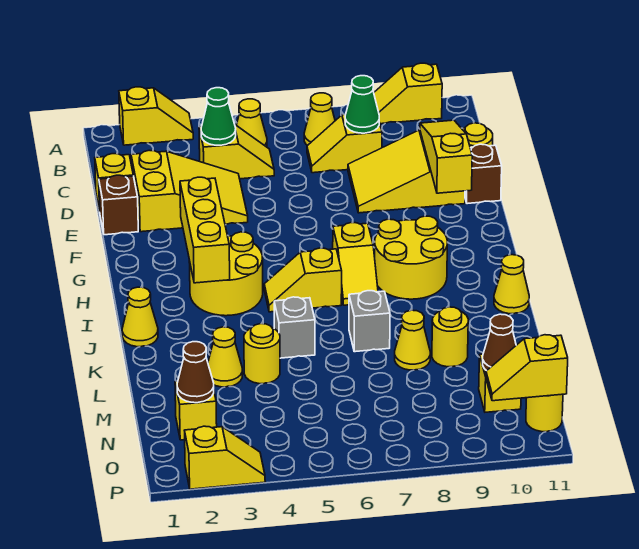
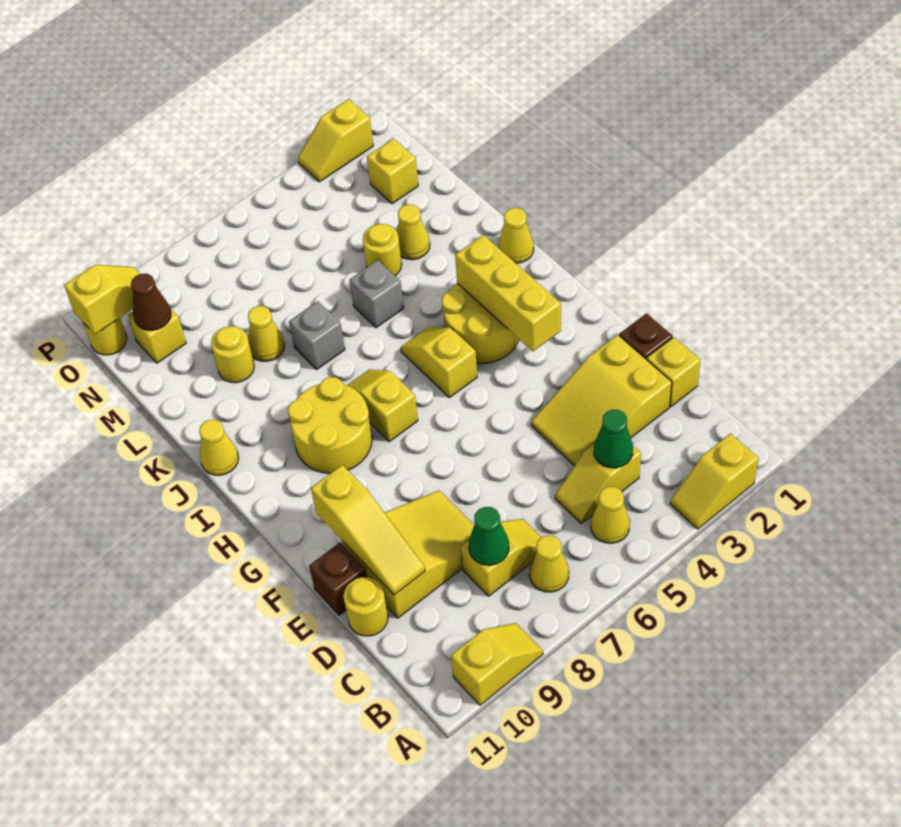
yellow slope I5:I6 level 1 top 6 -> yellow slope H5:I5 level 1 top H
brown cone N2 level 2 -> none

